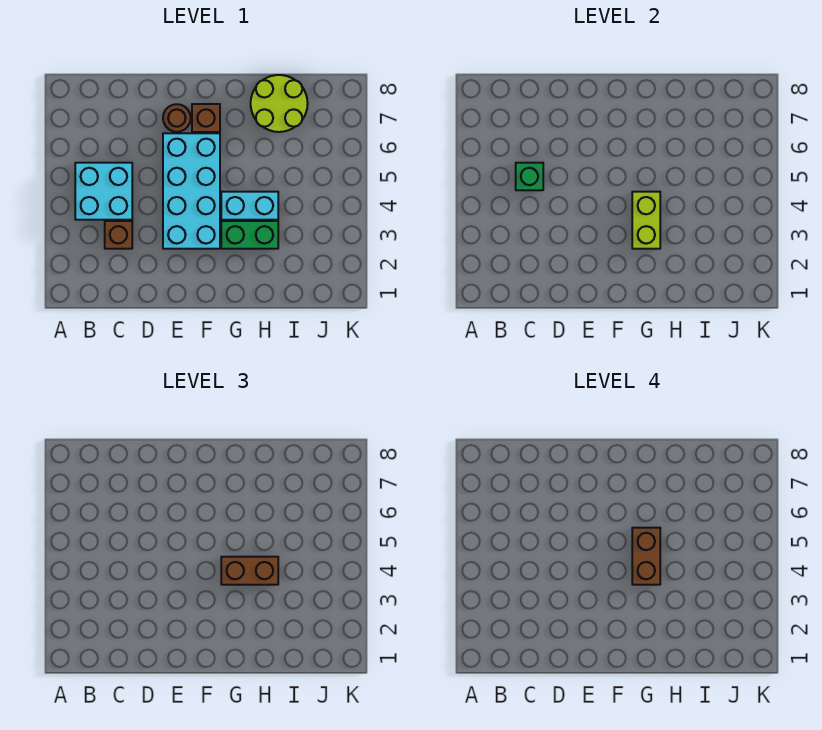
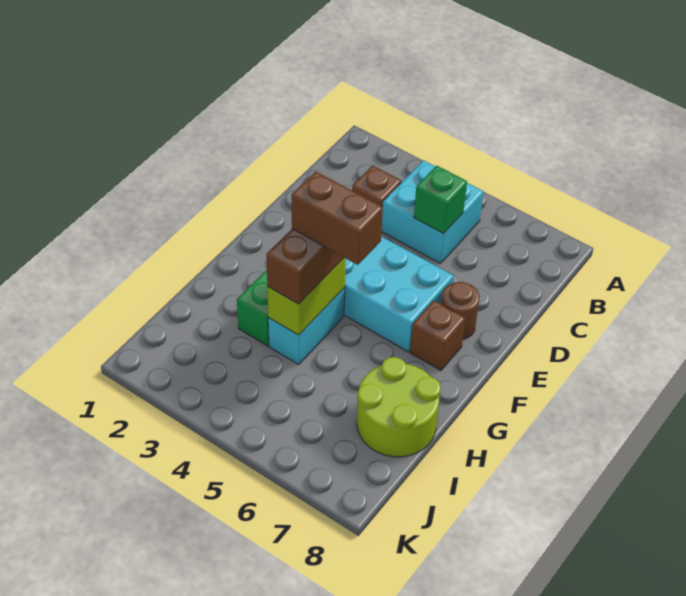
lime brick G3:G4 level 2 -> lime brick G4:H4 level 2

